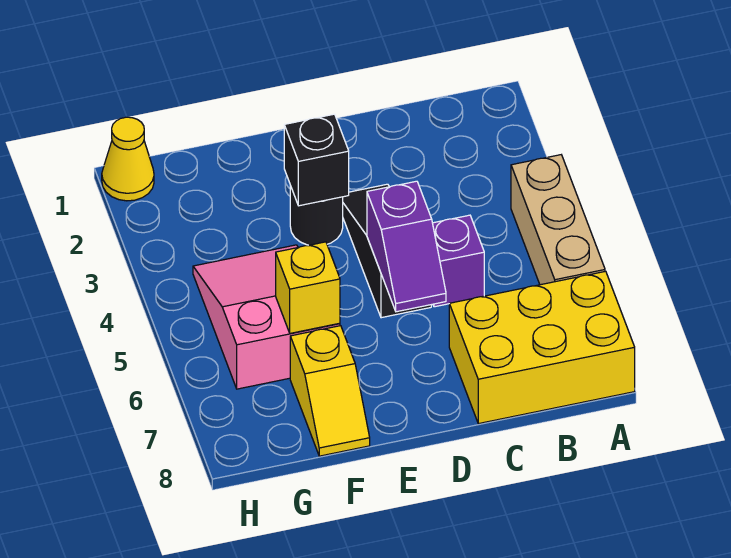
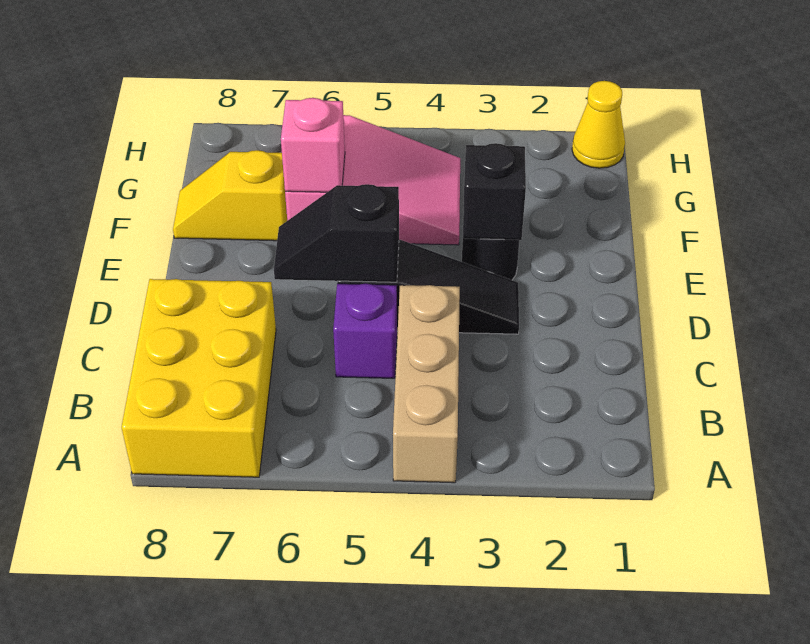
tan brick A4:A6 level 1 -> tan brick A4:C4 level 1
purple slope D5:D6 level 2 top 5 -> black slope D5:D6 level 2 top 5
yellow brick F6 level 2 -> pink brick F6 level 2

